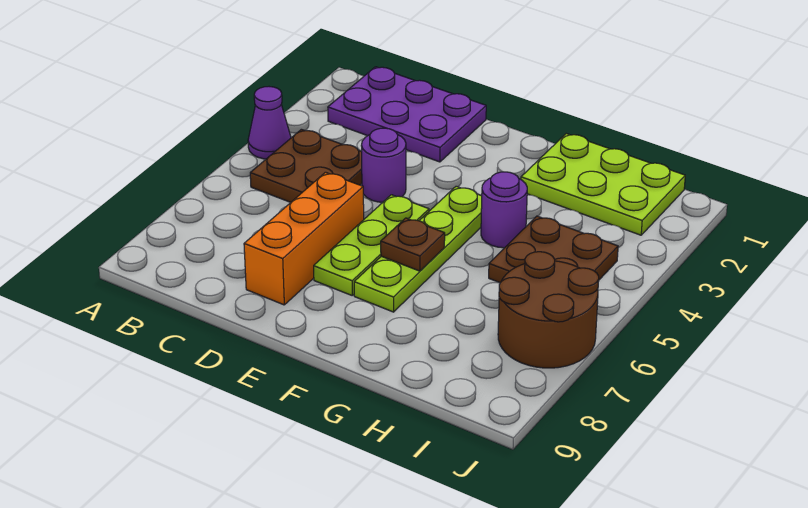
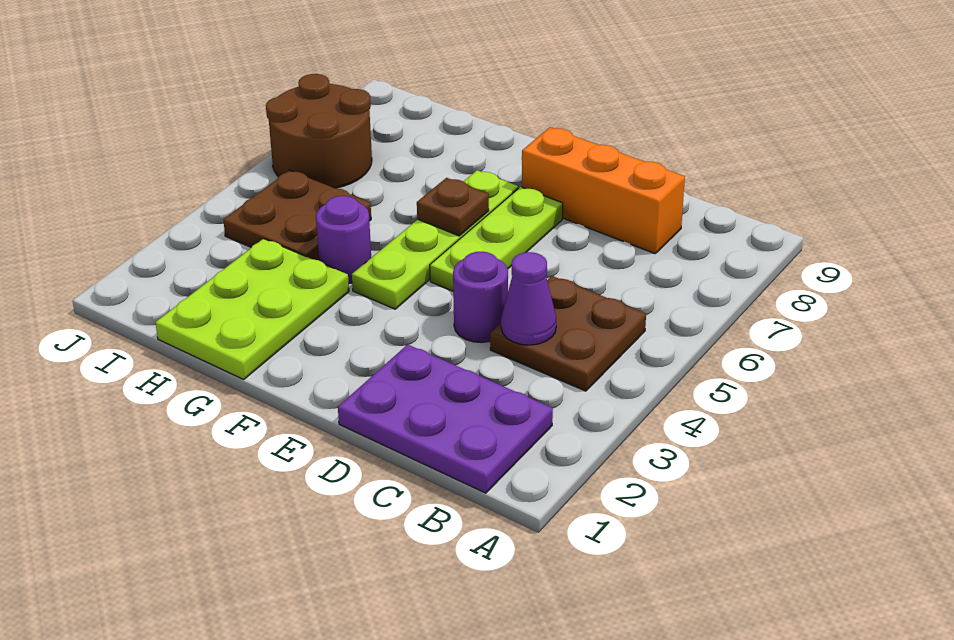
purple cone A4 level 1 -> purple cone C4 level 2
orange brick D6:D8 level 1 -> orange brick C8:E8 level 1
lime plate G1:I2 level 1 -> lime plate G1:H3 level 1

